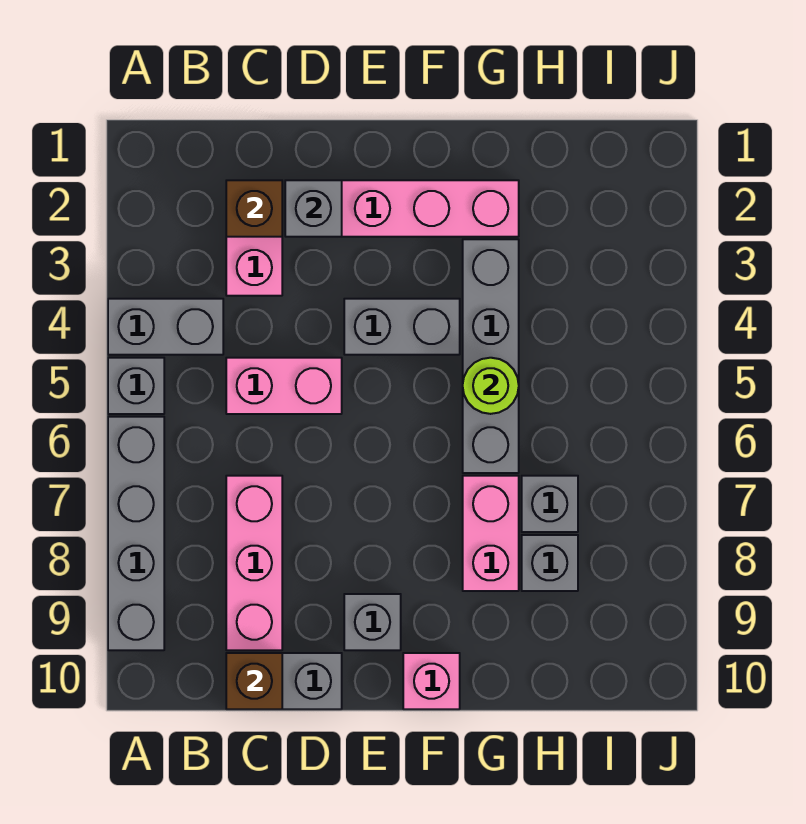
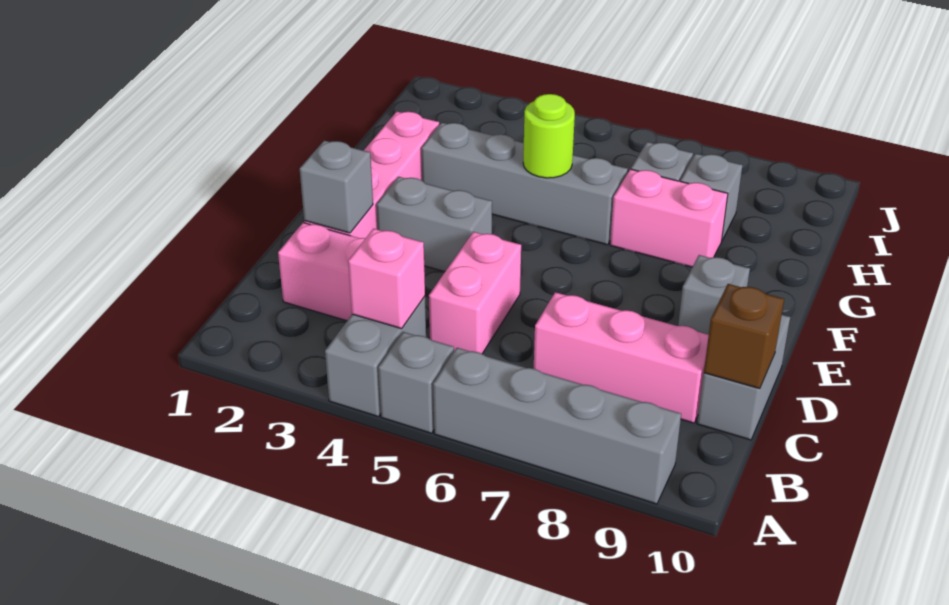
brown brick C2 level 2 -> none
grey brick E4:F4 level 1 -> grey brick E3:E4 level 1
pink brick F10 level 1 -> pink brick B4 level 2

